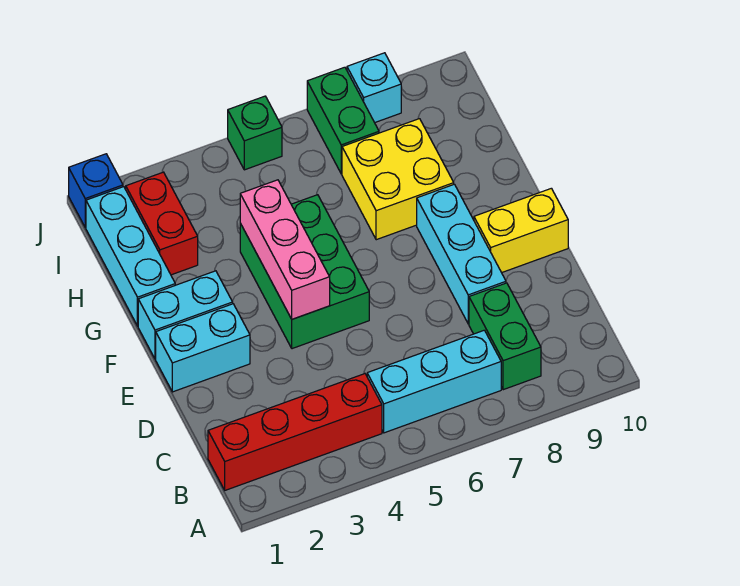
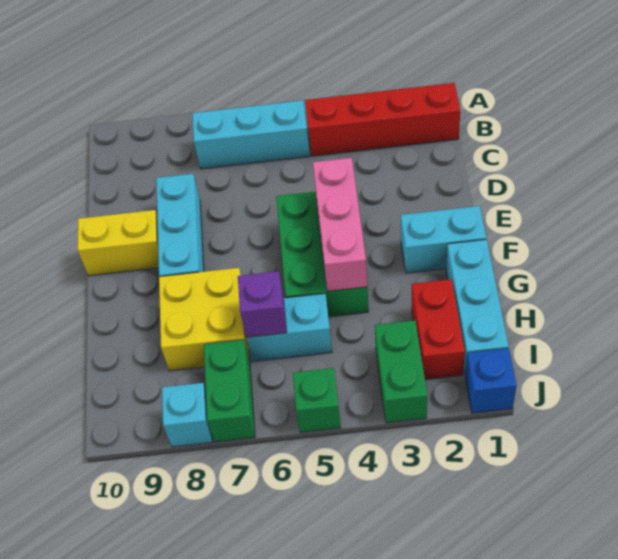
green brick B8:C8 level 1 -> green brick I3:J3 level 1
cyan brick E1:E2 level 1 -> cyan brick H5:H6 level 1
none -> purple brick H6 level 2

